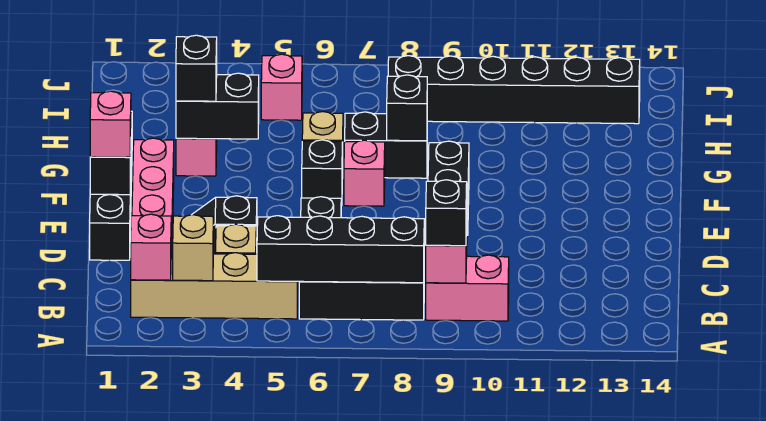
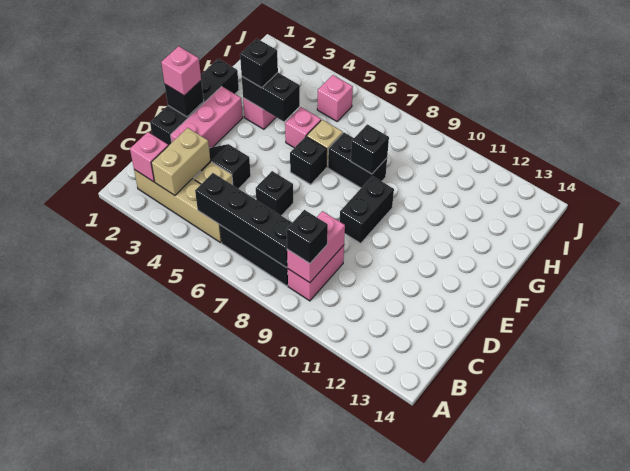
tan brick B3 level 2 -> tan brick B3:C3 level 2
pink brick B9:B10 level 1 -> pink brick B9:C9 level 1
pink brick F7 level 1 -> pink brick G5 level 1
black brick I8:I13 level 1 -> none

